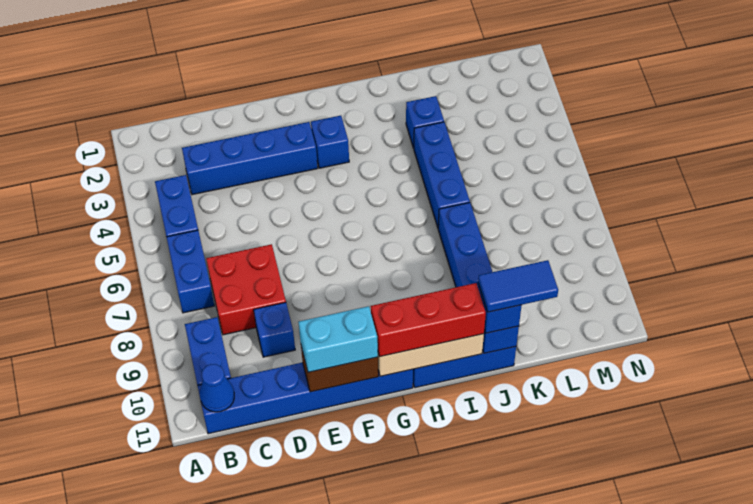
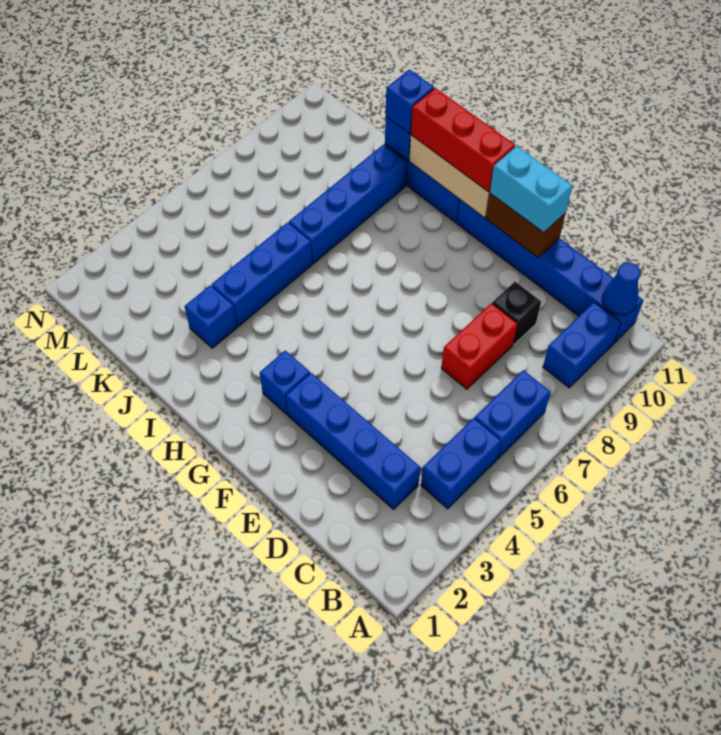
red brick C7:D8 level 1 -> red brick D7:D8 level 1
blue brick D9 level 1 -> black brick D9 level 1
blue tile J11:K11 level 4 -> none

